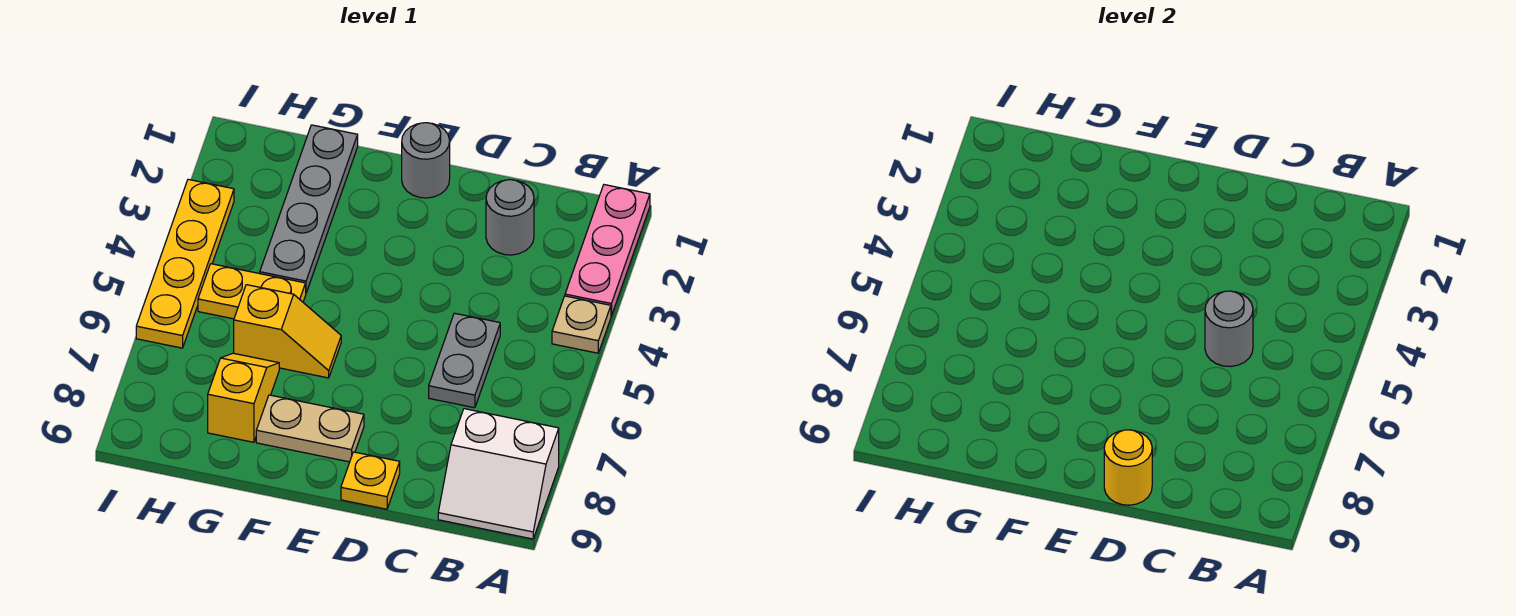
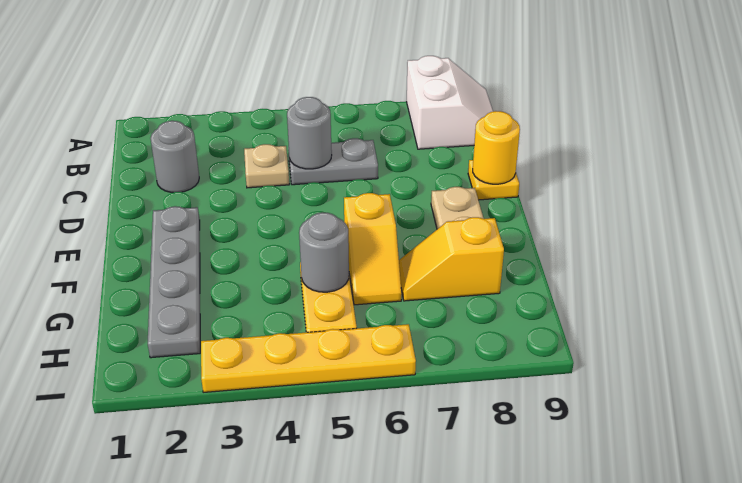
pink plate A1:A3 level 1 -> none
tan plate A4 level 1 -> tan plate C4 level 1
grey round brick E1 level 1 -> grey round brick G5 level 2
yellow slope F6:G6 level 1 top G -> yellow slope F6:G6 level 1 top F
grey plate G1:G4 level 1 -> grey plate E2:H2 level 1

